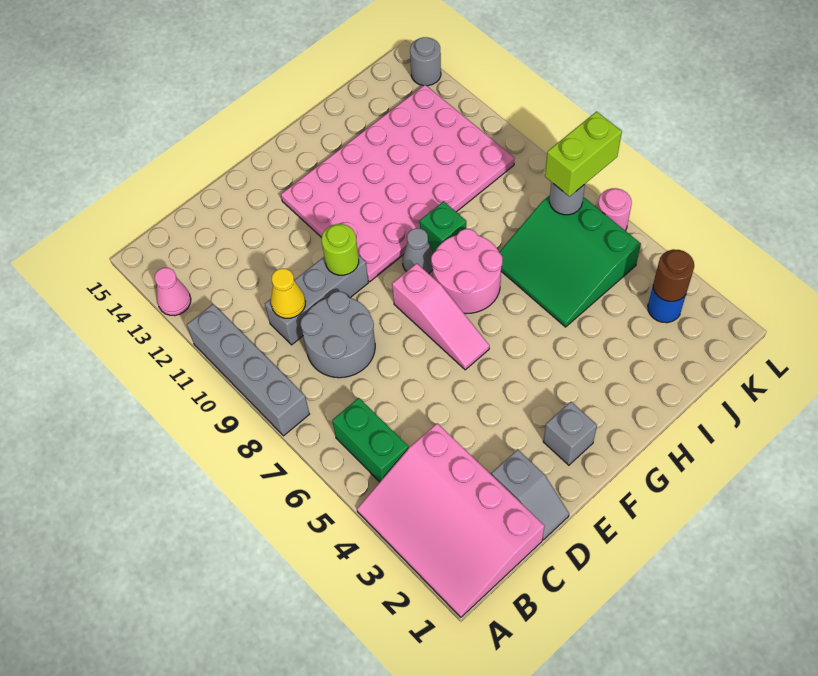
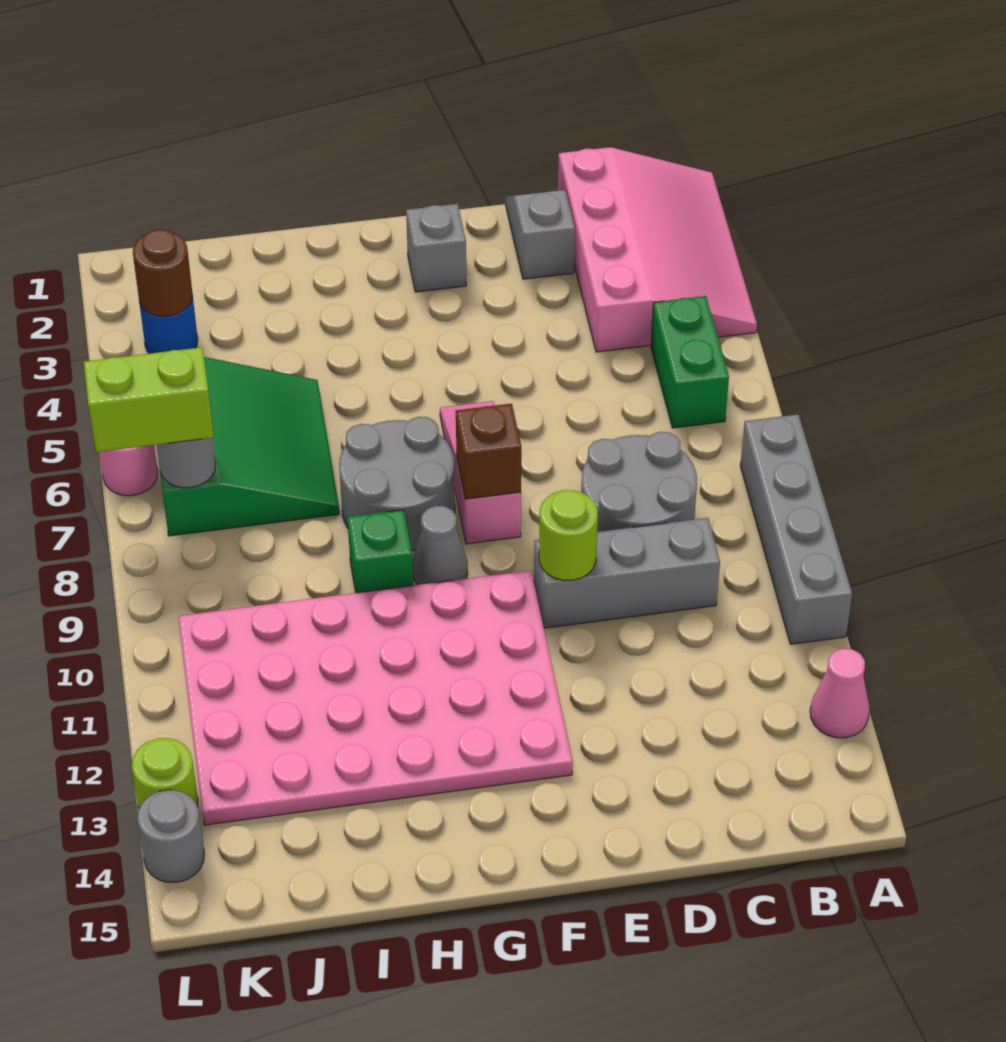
yellow cone C10 level 2 -> none
none -> brown brick F8 level 2
pink round brick G7:H8 level 1 -> grey round brick G7:H8 level 1
none -> lime round brick L13 level 1

